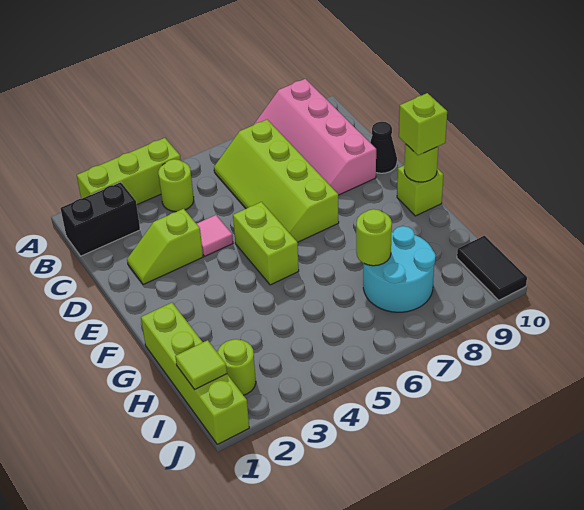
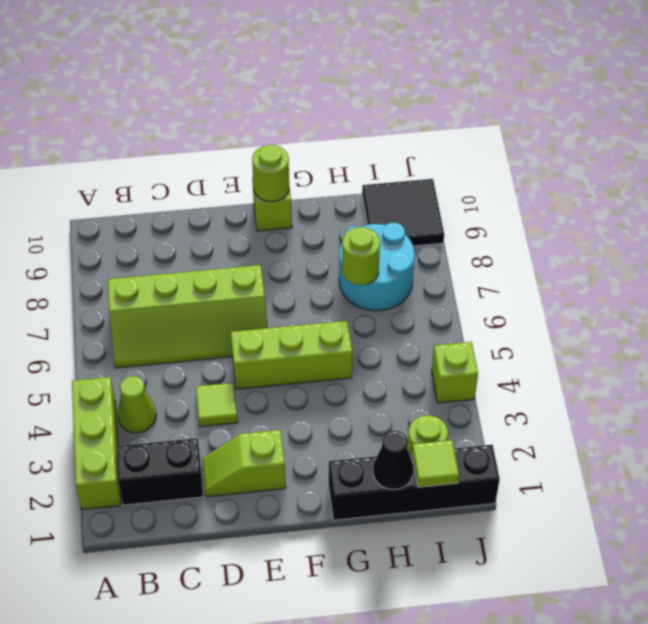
pink slope A8:D9 level 1 top 9 -> none
black brick B1:B2 level 1 -> black brick B2:C2 level 1
lime round brick B4 level 1 -> lime cone B4 level 1
lime slope D2:D3 level 1 top 3 -> lime slope D2:E2 level 1 top E
pink tile D4 level 1 -> lime tile D4 level 1
black cone D10 level 1 -> black cone H1 level 2
lime brick E5:F5 level 1 -> lime brick E5:G5 level 1
lime brick F10 level 3 -> lime brick J4 level 1
lime brick G1:J1 level 1 -> black brick G1:J1 level 1
black tile I10:J10 level 1 -> black tile I9:J10 level 1

